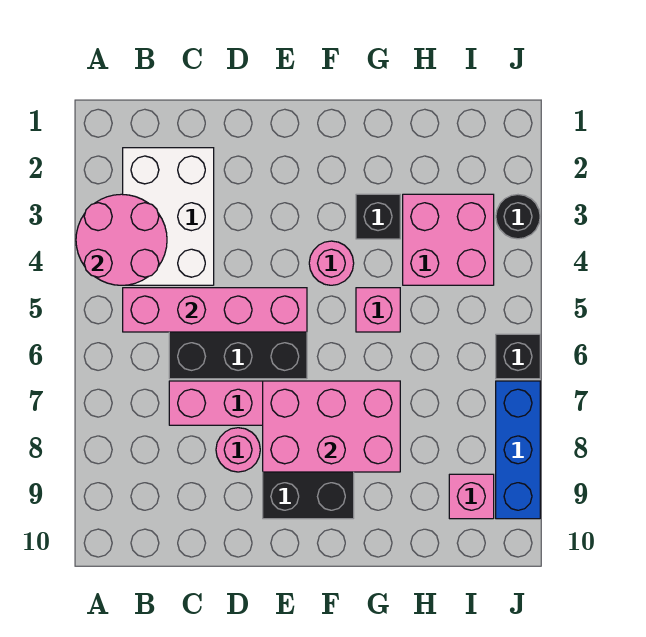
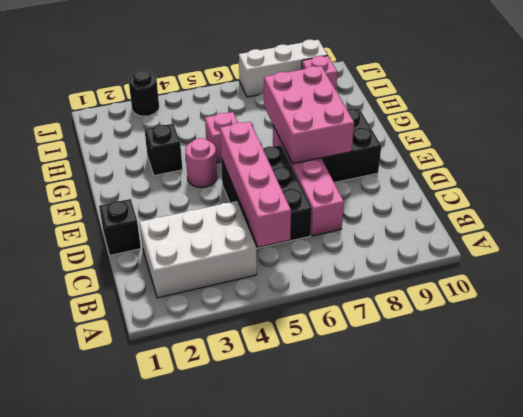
pink round brick A3:B4 level 2 -> none
pink round brick D8 level 1 -> none
pink brick H3:I4 level 1 -> none
black brick J6 level 1 -> black brick D1 level 1
blue brick J7:J9 level 1 -> white brick J7:J9 level 1

